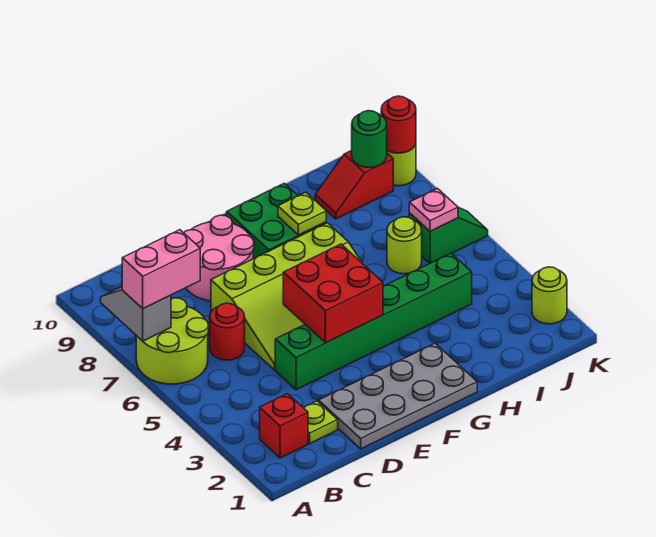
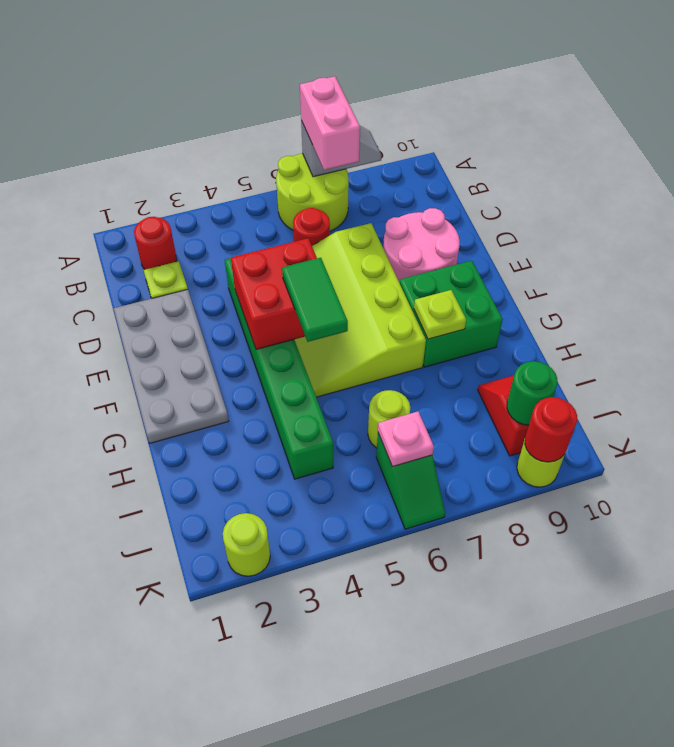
red brick B2 level 1 -> red round brick B2 level 1
none -> green tile F5:G5 level 3

